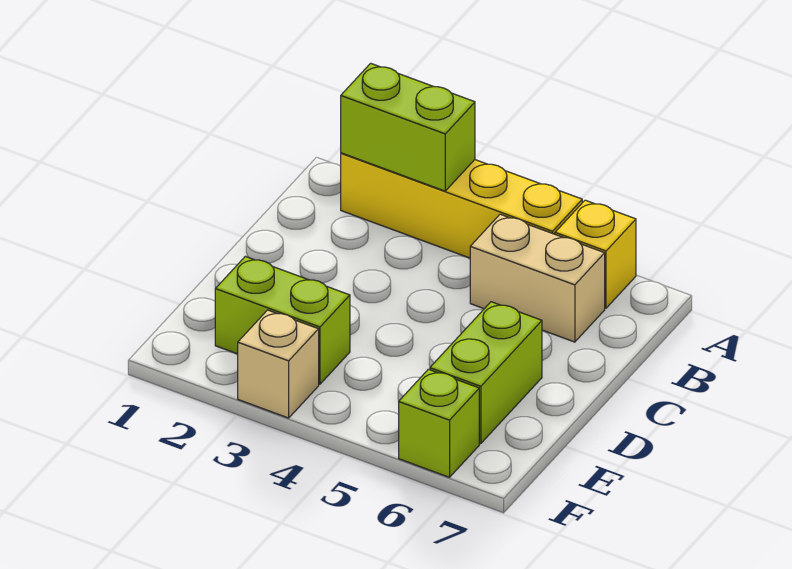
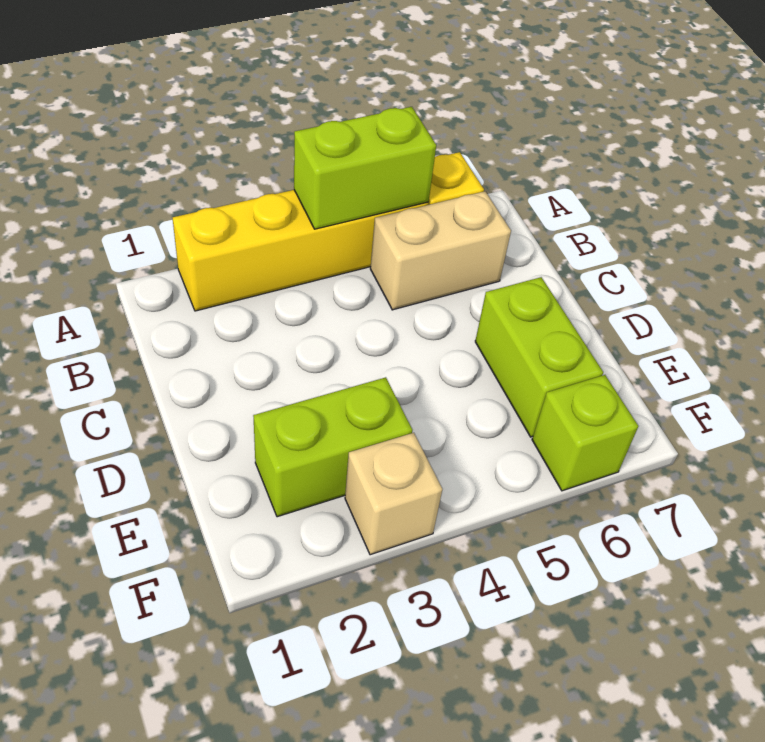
lime brick A2:A3 level 2 -> lime brick A4:A5 level 2

